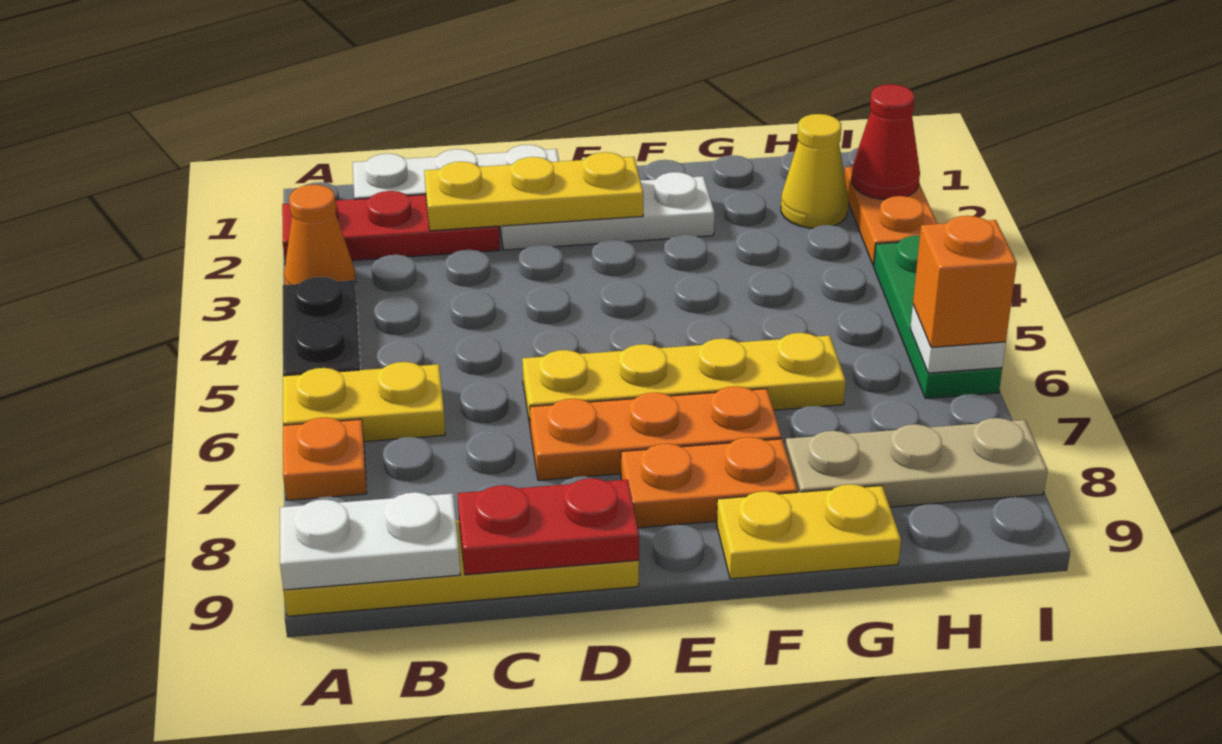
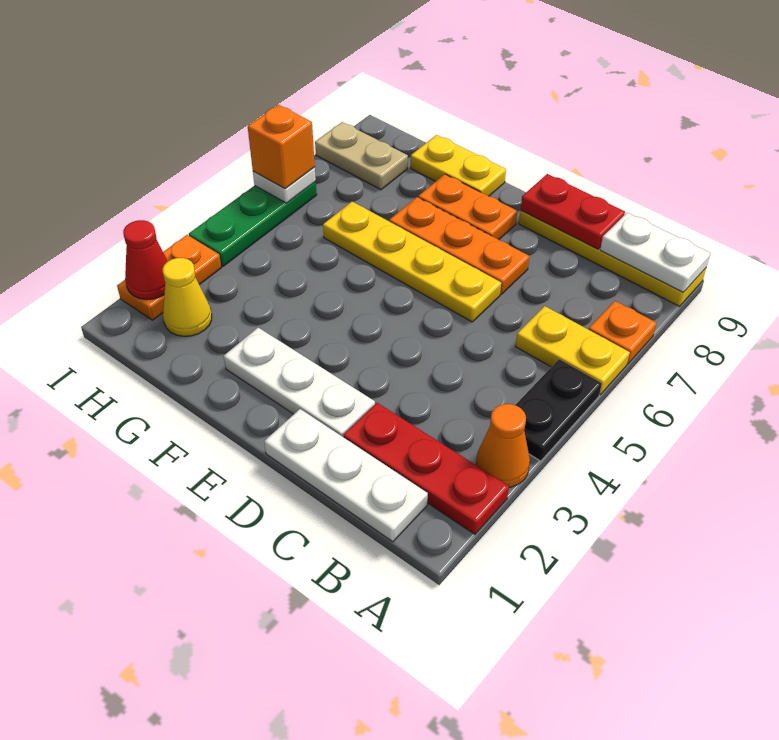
yellow plate C2:E2 level 2 -> none
tan plate G8:I8 level 1 -> tan plate H8:I8 level 1

